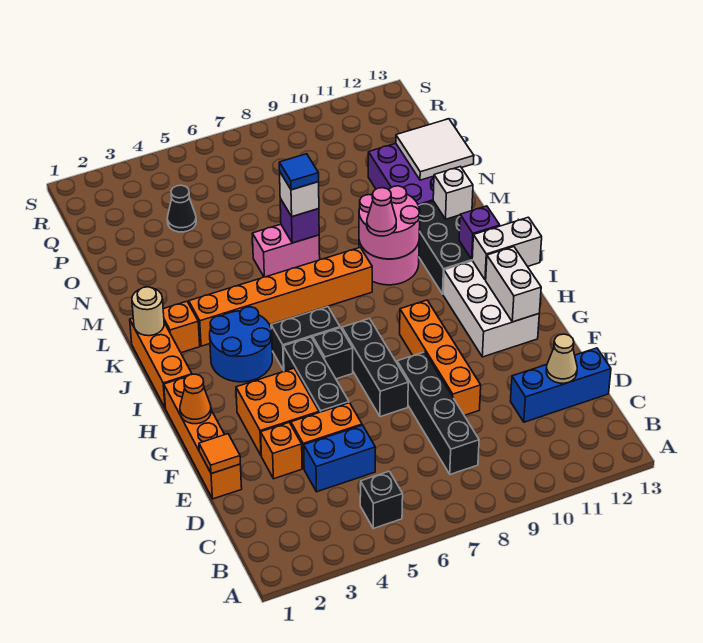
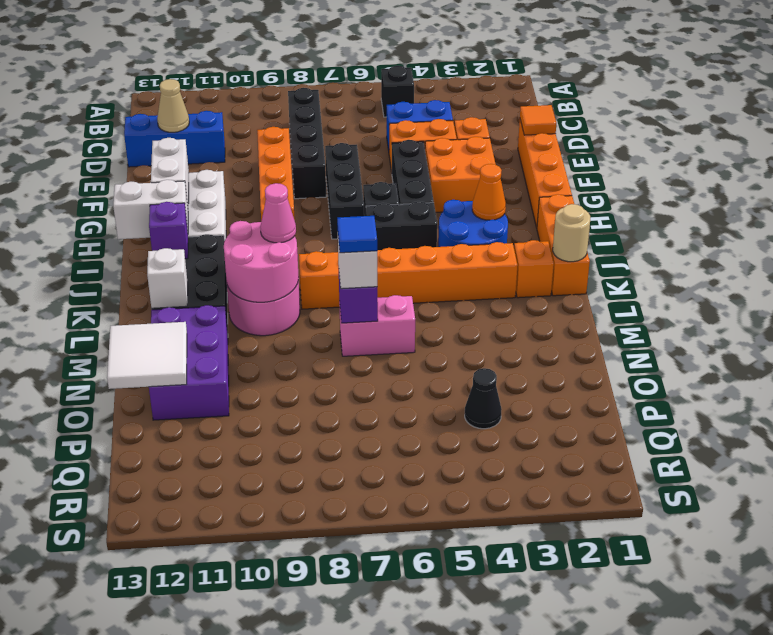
orange cone G1 level 2 -> orange cone I3 level 2

